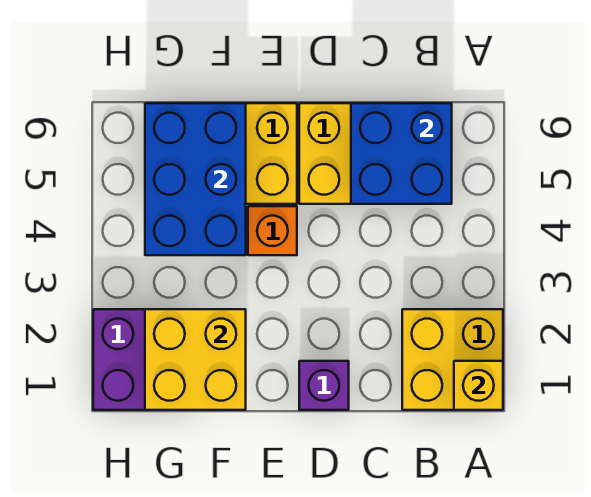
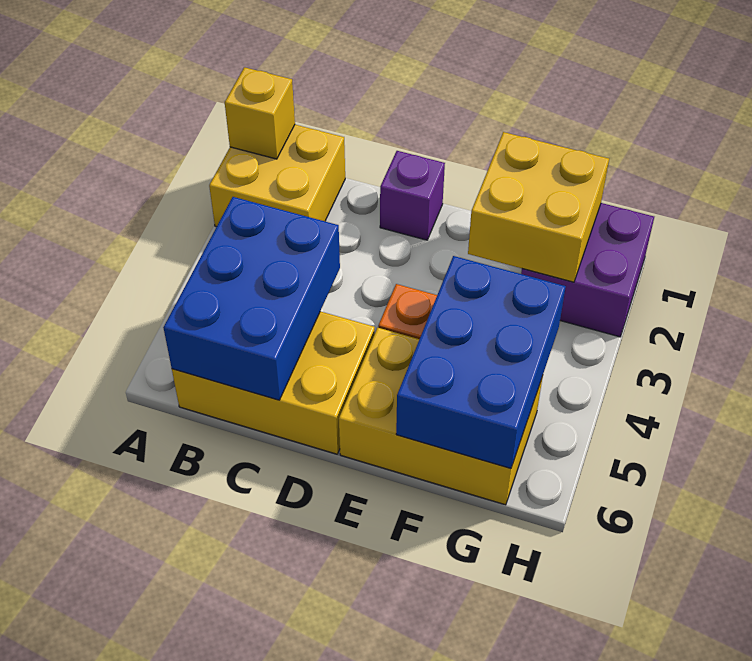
blue brick B5:C6 level 2 -> blue brick B4:C6 level 2

